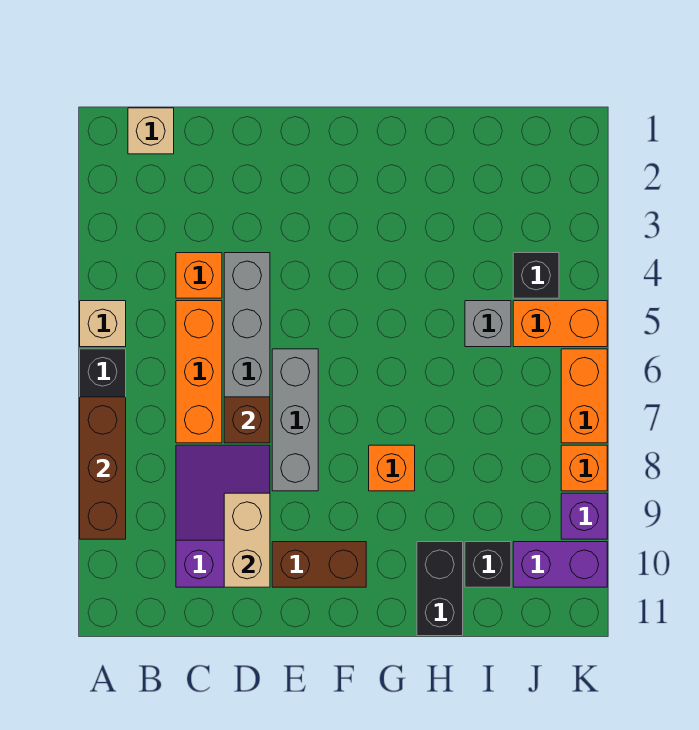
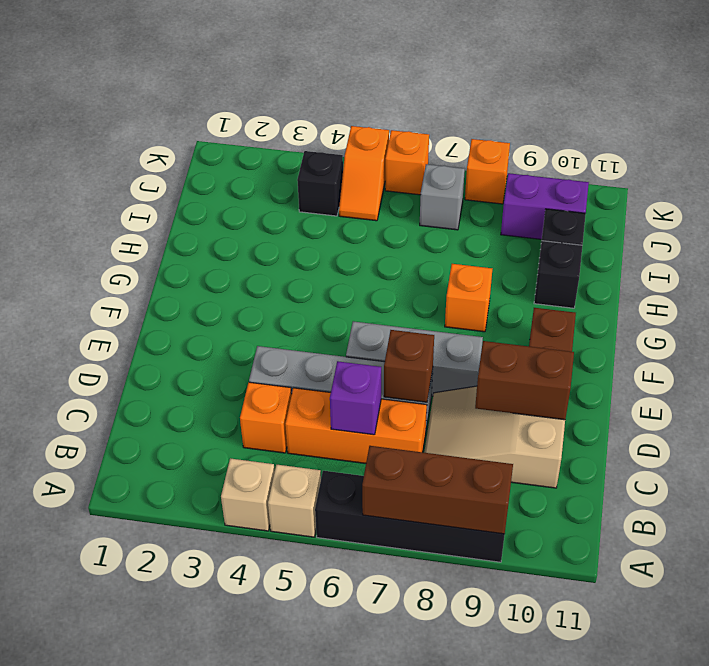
tan brick B1 level 1 -> tan brick A4 level 1
purple slope C8:D10 level 1 top 10 -> tan slope C8:D10 level 1 top 10
tan brick D9:D10 level 2 -> brown brick D9:D10 level 2
black brick H10:H11 level 1 -> black brick H10 level 1
grey brick I5 level 1 -> grey brick J7 level 1
orange brick J5:K5 level 1 -> orange slope J5:K5 level 1 top K
purple brick J10:K10 level 1 -> purple brick J9:J10 level 1
orange brick K6:K7 level 1 -> orange brick K6 level 1
purple brick K9 level 1 -> purple brick C6 level 2

